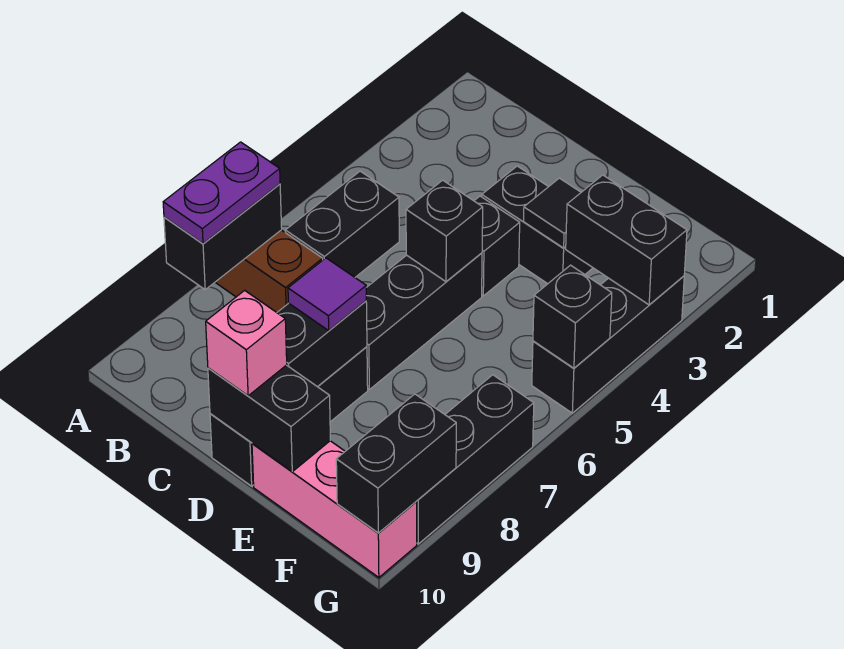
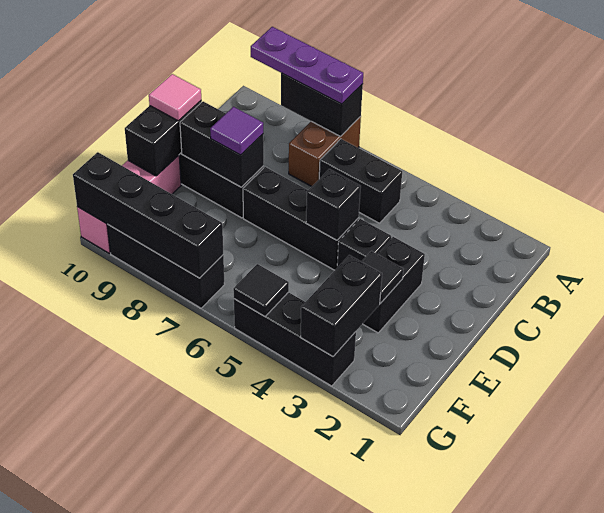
purple plate A7:A8 level 3 -> purple plate A7:A9 level 3
pink brick D10 level 3 -> pink tile D10 level 3
black brick G5 level 2 -> black tile G5 level 2
black brick G9:G10 level 2 -> black brick G7:G10 level 2

